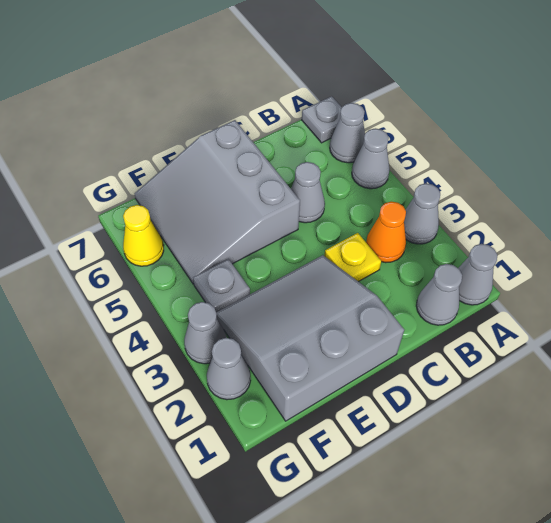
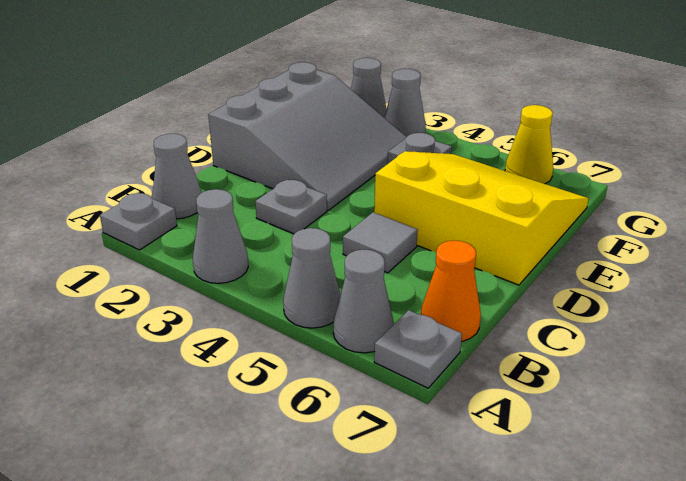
grey cone A1 level 1 -> grey plate A1 level 1
orange cone B3 level 1 -> orange cone B7 level 1
yellow plate C3 level 1 -> grey plate C3 level 1
grey cone C5 level 1 -> grey tile C5 level 1
grey slope D5:F7 level 1 top D -> yellow slope D5:F7 level 1 top D

